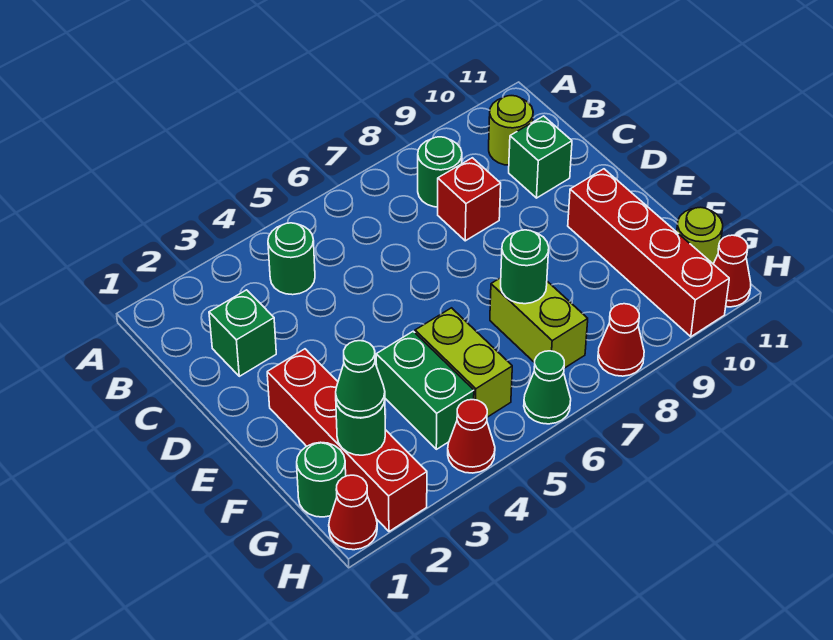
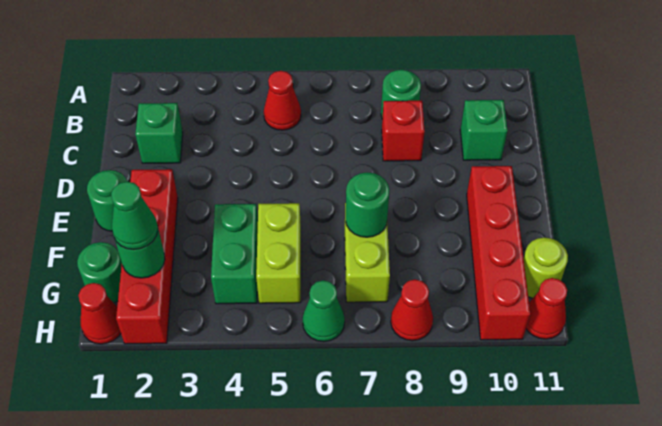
green round brick B4 level 1 -> green round brick E1 level 1
lime round brick B10 level 1 -> none
red cone H4 level 1 -> red cone B5 level 1

